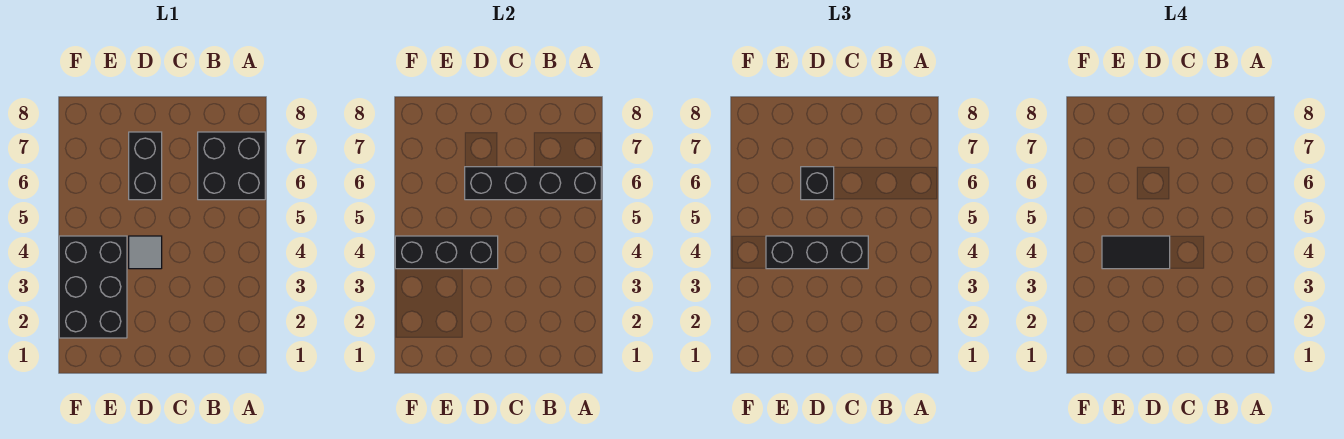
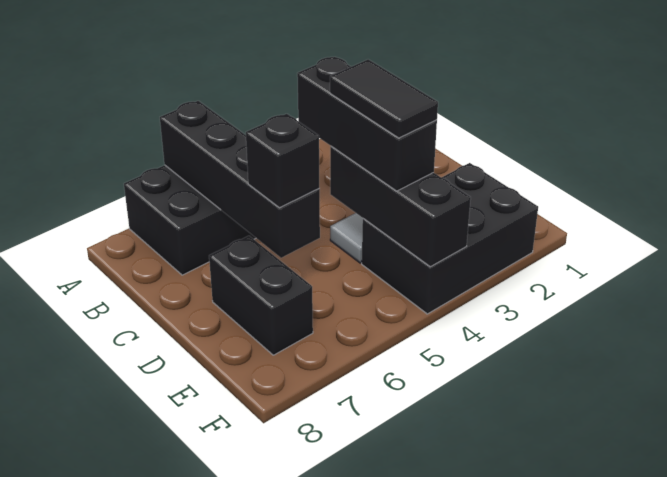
black brick D6:D7 level 1 -> black brick D7:E7 level 1

